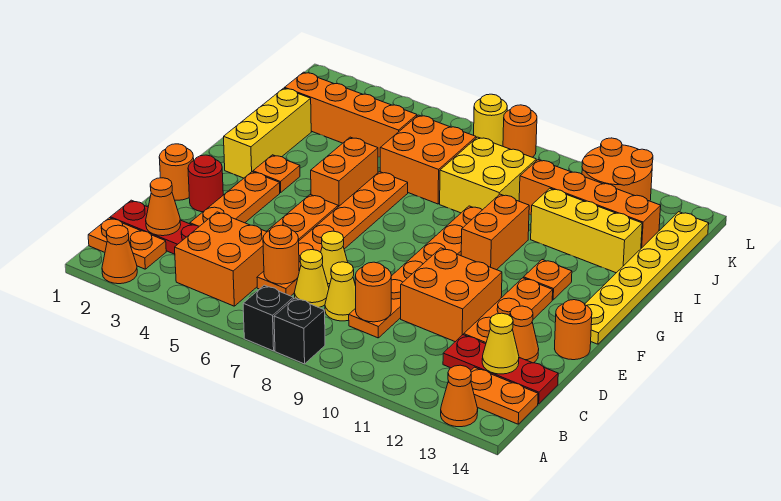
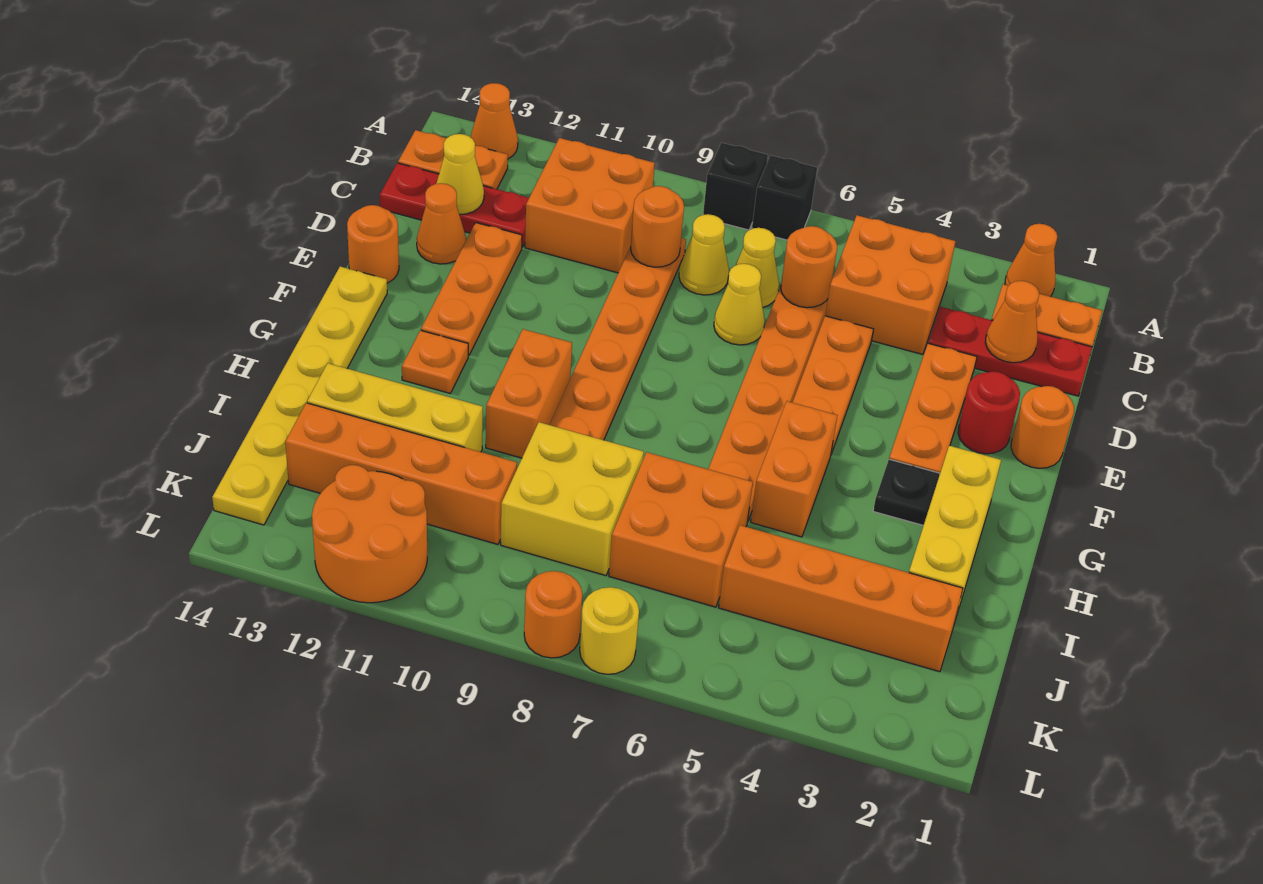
orange brick D10:E11 level 1 -> orange brick B10:C11 level 1
orange plate G3 level 1 -> black plate G3 level 1

